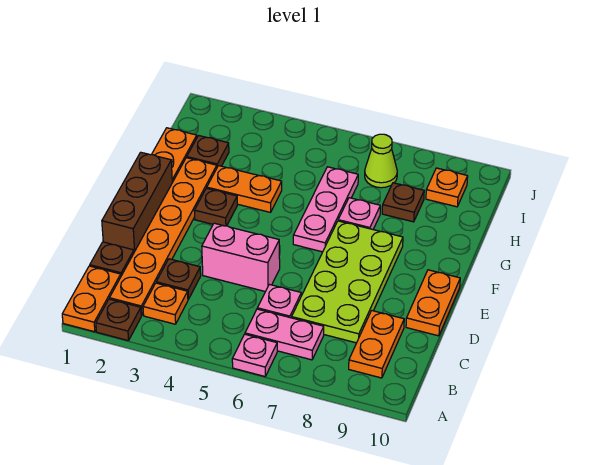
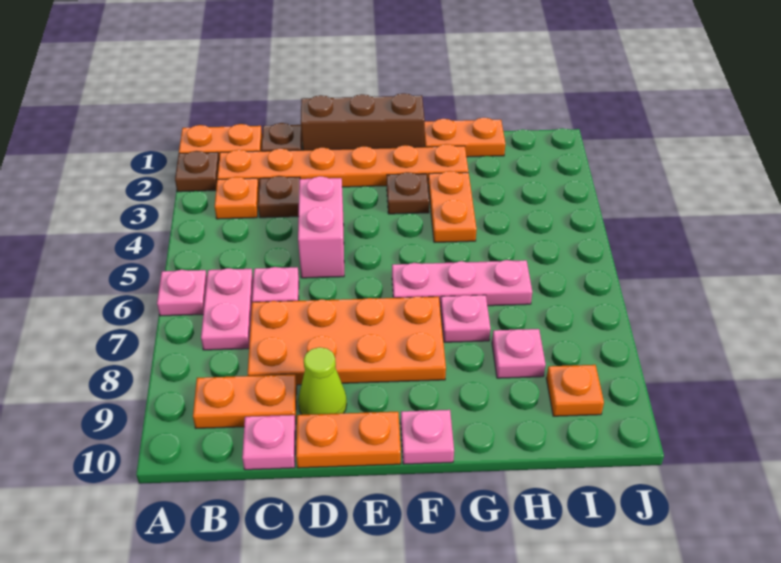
lime plate C7:F8 level 1 -> orange plate C7:F8 level 1
none -> pink plate C10 level 1
none -> pink plate F10 level 1
brown plate H2 level 1 -> none
brown plate H8 level 1 -> pink plate H8 level 1
lime cone I7 level 1 -> lime cone D9 level 1

